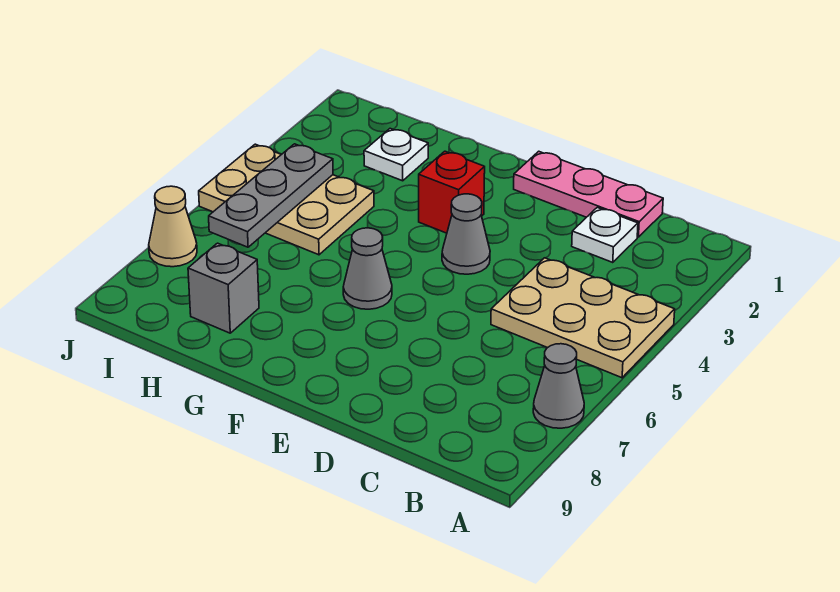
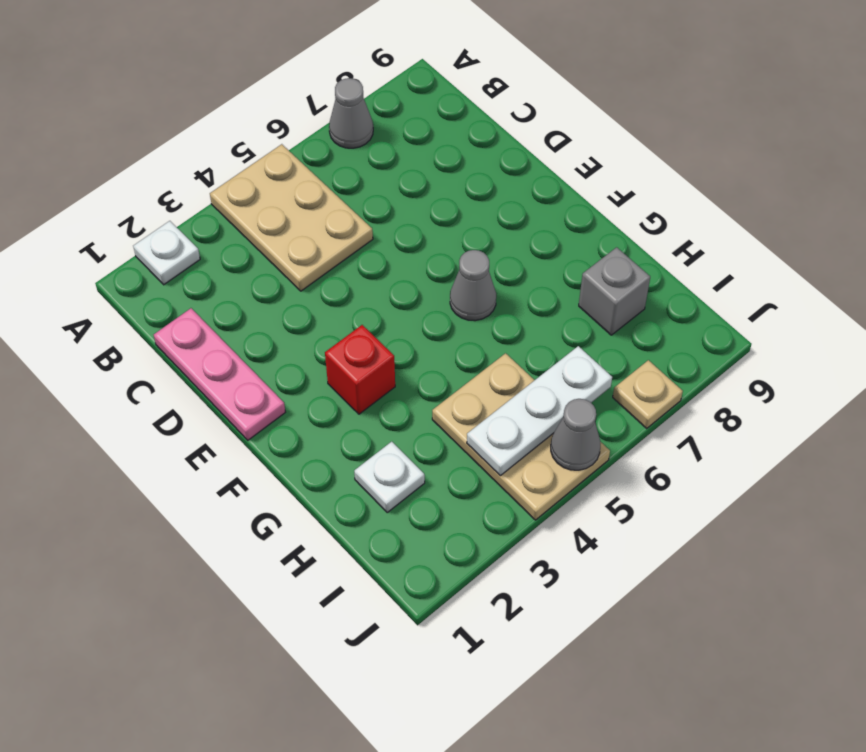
white plate C2 level 1 -> white plate A2 level 1
grey cone E4 level 1 -> grey cone J5 level 2
grey plate I4:I6 level 2 -> white plate I4:I6 level 2
tan cone J7 level 1 -> tan plate J7 level 1

